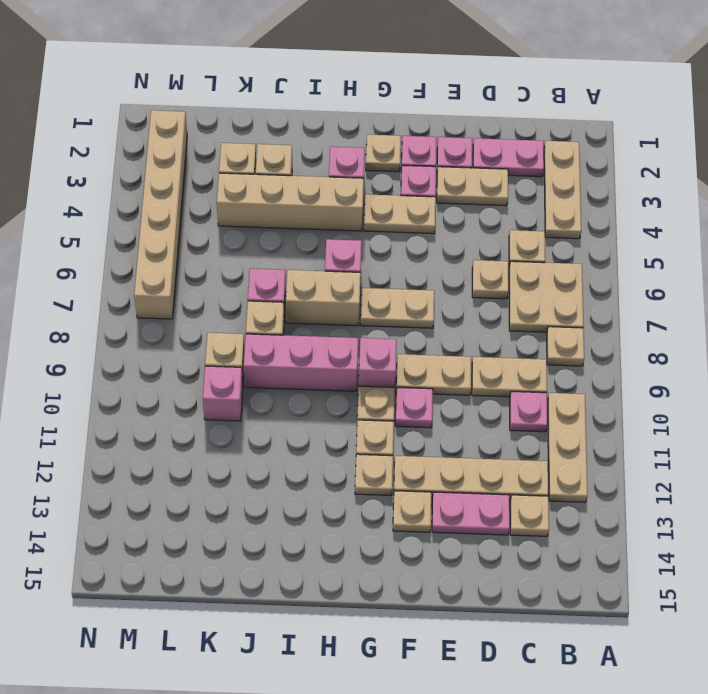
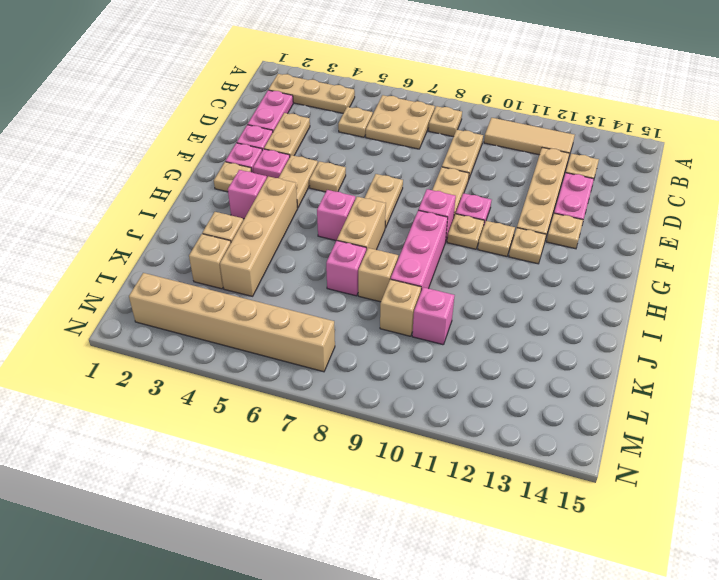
tan plate B10:B12 level 1 -> tan tile B10:B12 level 1
pink plate C10 level 1 -> none
tan plate D6 level 1 -> tan plate F5 level 1

